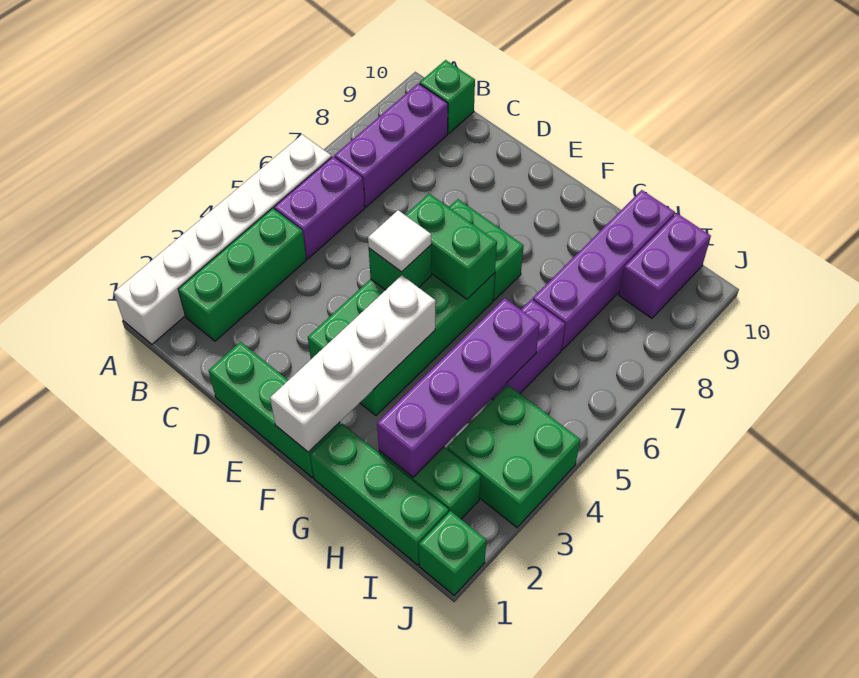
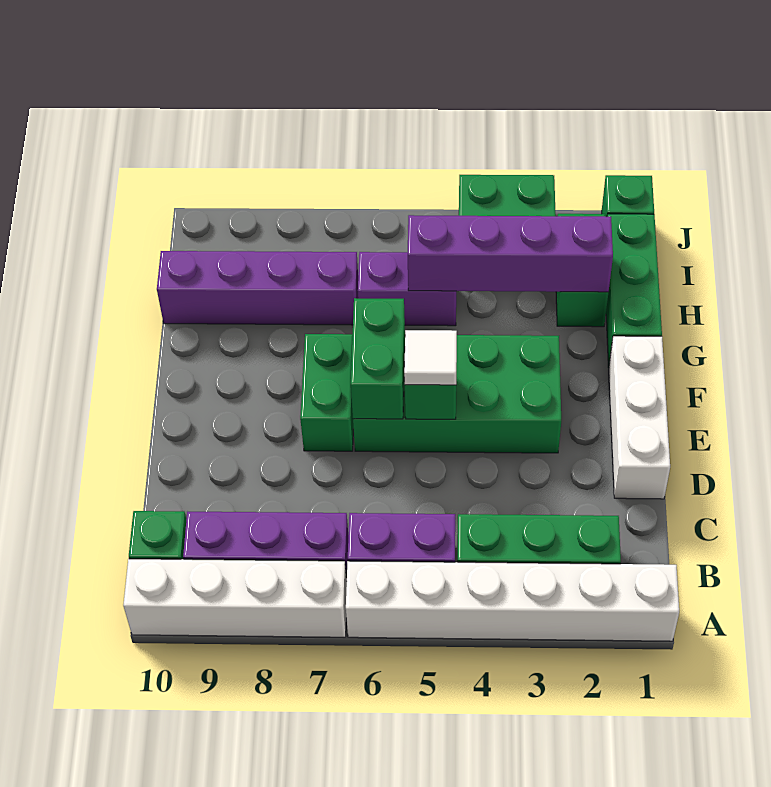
green brick D1:F1 level 1 -> white brick D1:F1 level 1
white brick F1:F4 level 2 -> white brick A7:A10 level 1
purple brick I9:I10 level 1 -> none

